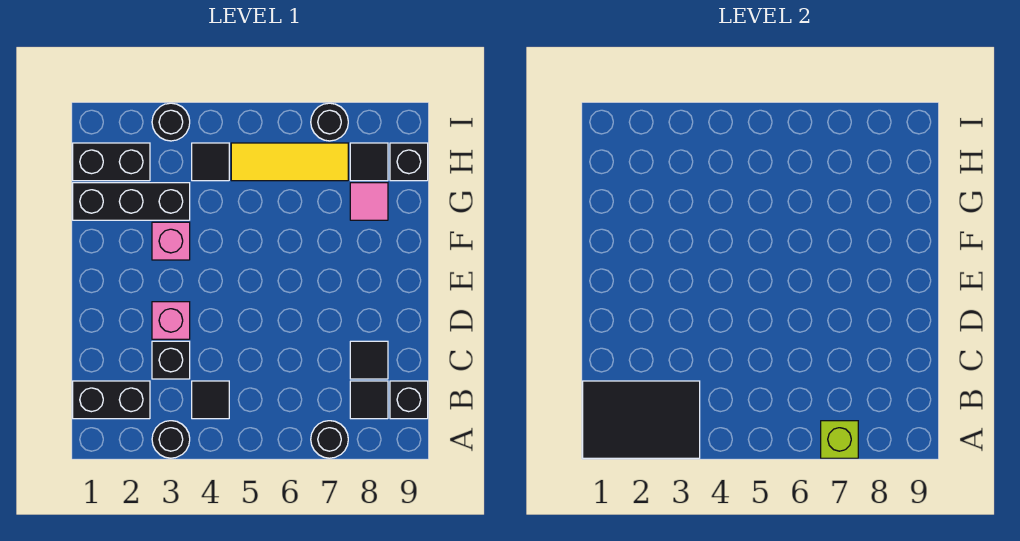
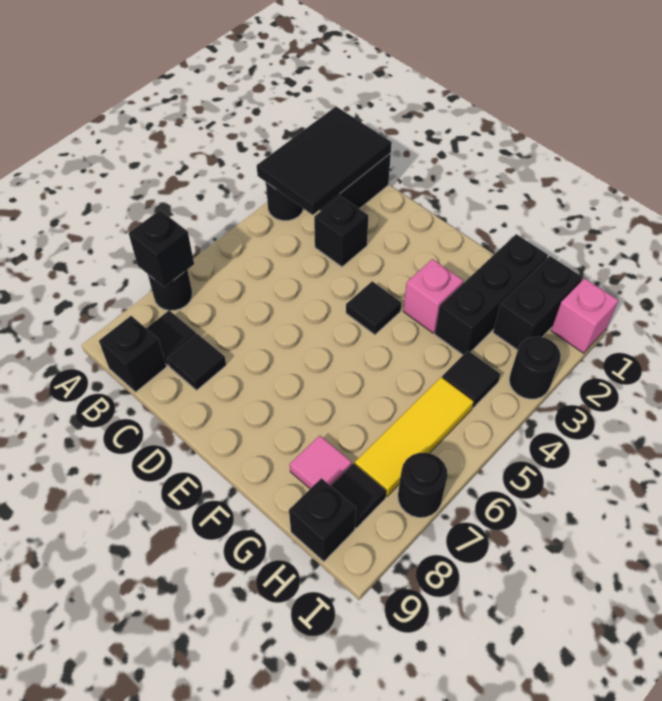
lime brick A7 level 2 -> black brick A7 level 2
black tile B4 level 1 -> black tile E4 level 1
pink brick D3 level 1 -> pink brick I1 level 1

